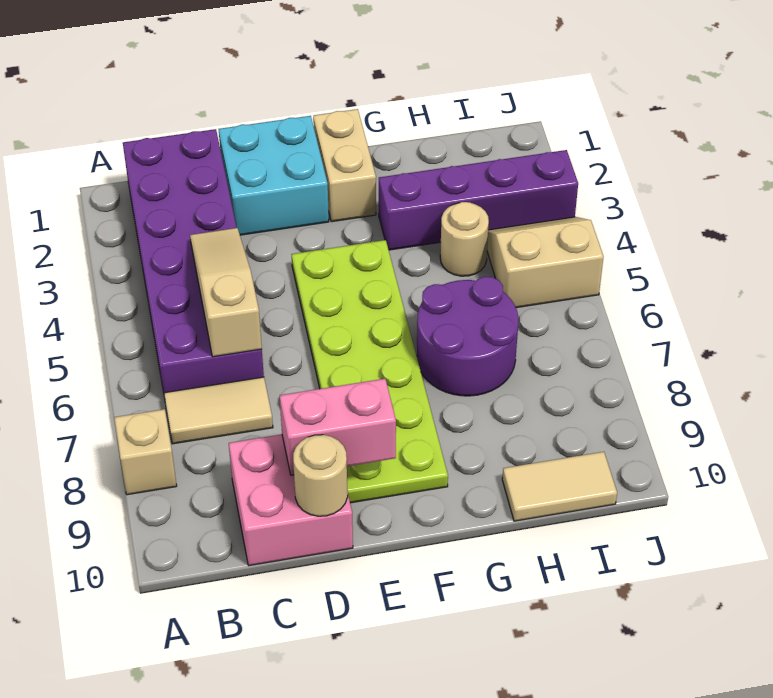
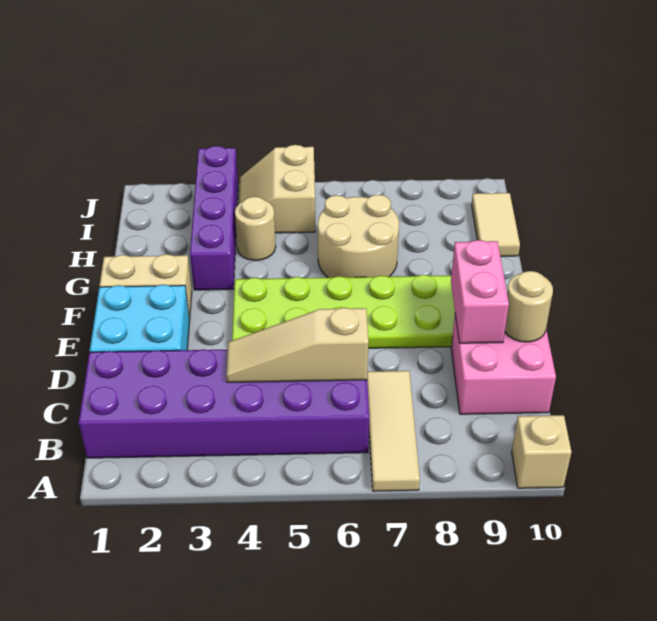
tan brick A8 level 1 -> tan brick A10 level 1
tan tile B7:C7 level 1 -> tan tile A7:C7 level 1
purple round brick G6:H7 level 1 -> tan round brick G6:H7 level 1

